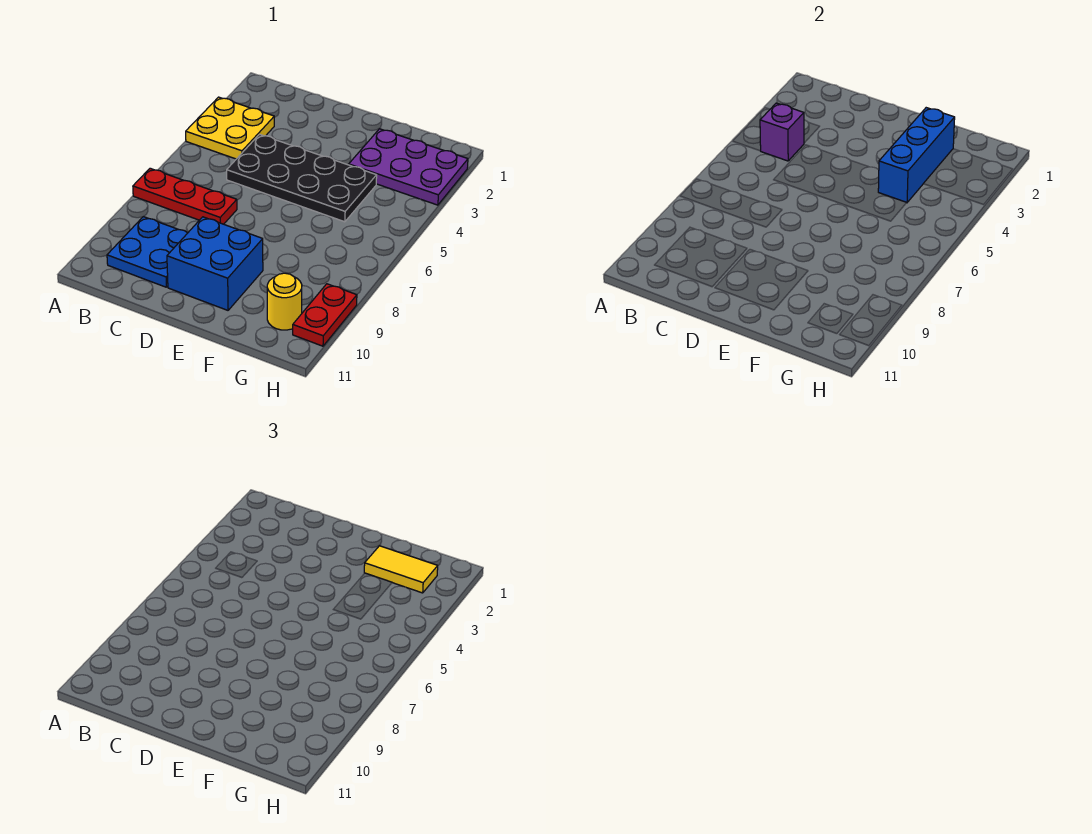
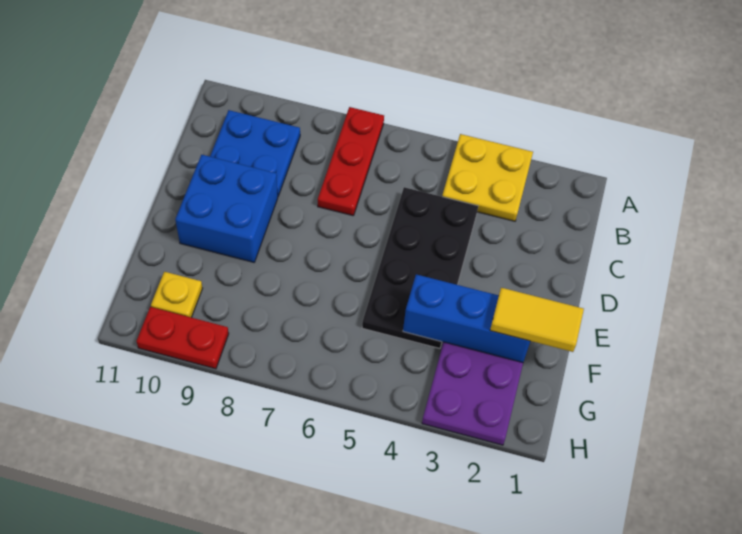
purple brick B4 level 2 -> none
yellow tile F2:G2 level 3 -> yellow tile F1:F2 level 3
yellow round brick G10 level 1 -> yellow plate G10 level 1

